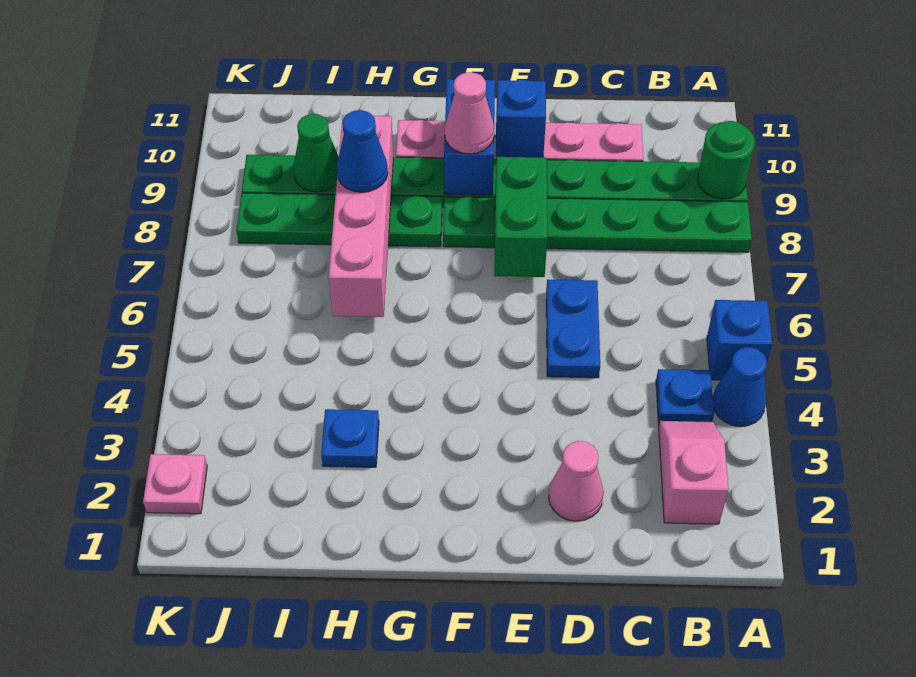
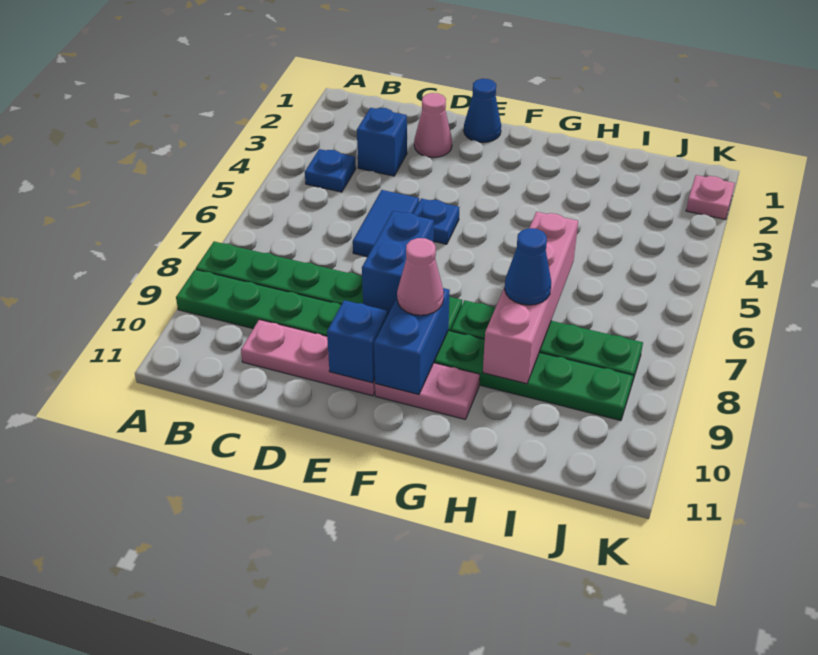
blue cone A4 level 1 -> blue cone E1 level 1
blue brick A5 level 1 -> blue brick C3 level 1
green round brick A9 level 2 -> none
pink slope B2:B3 level 1 top 2 -> none
blue plate D5:D6 level 1 -> blue tile D5:D6 level 1
green brick E7:E8 level 2 -> blue brick E7:E8 level 2
blue plate H3 level 1 -> blue plate E5 level 1
green cone I9 level 2 -> none

